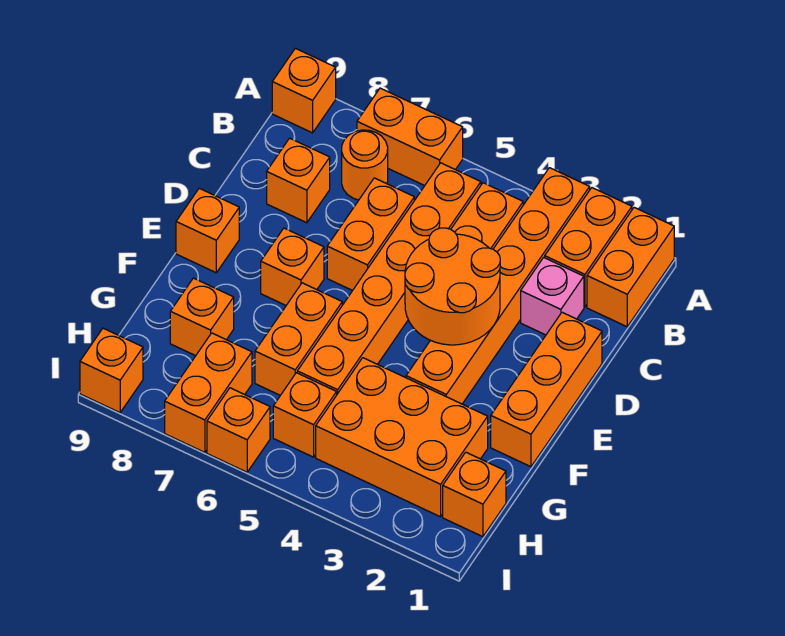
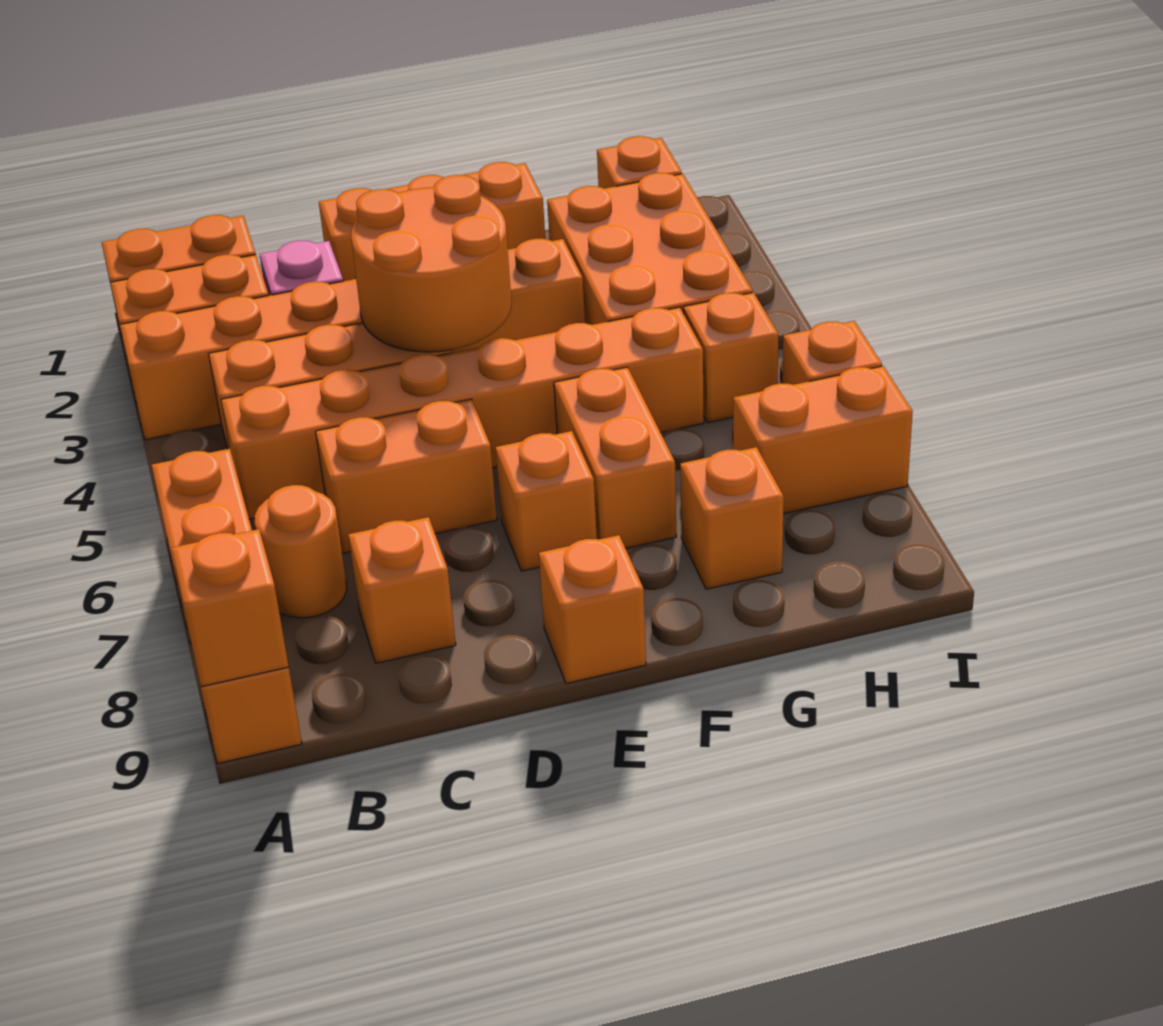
orange brick F6:G6 level 1 -> orange brick F6:F7 level 1
orange brick I9 level 1 -> orange brick A9 level 2

